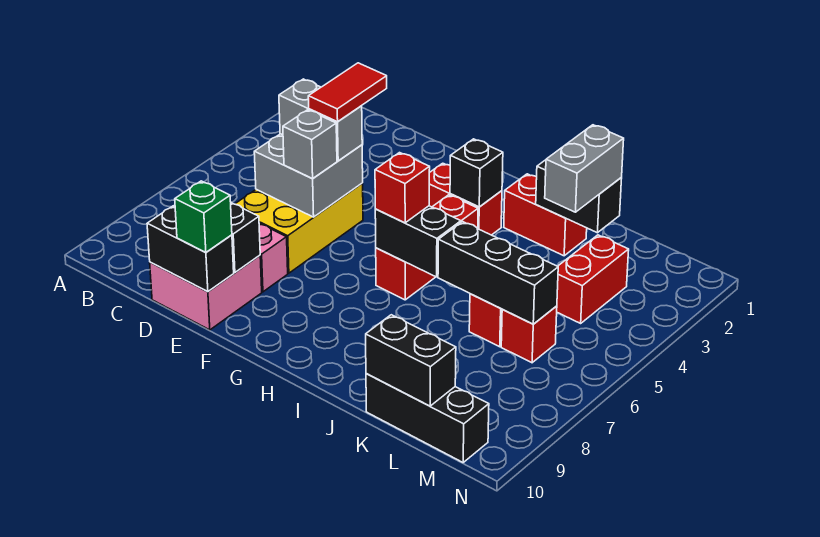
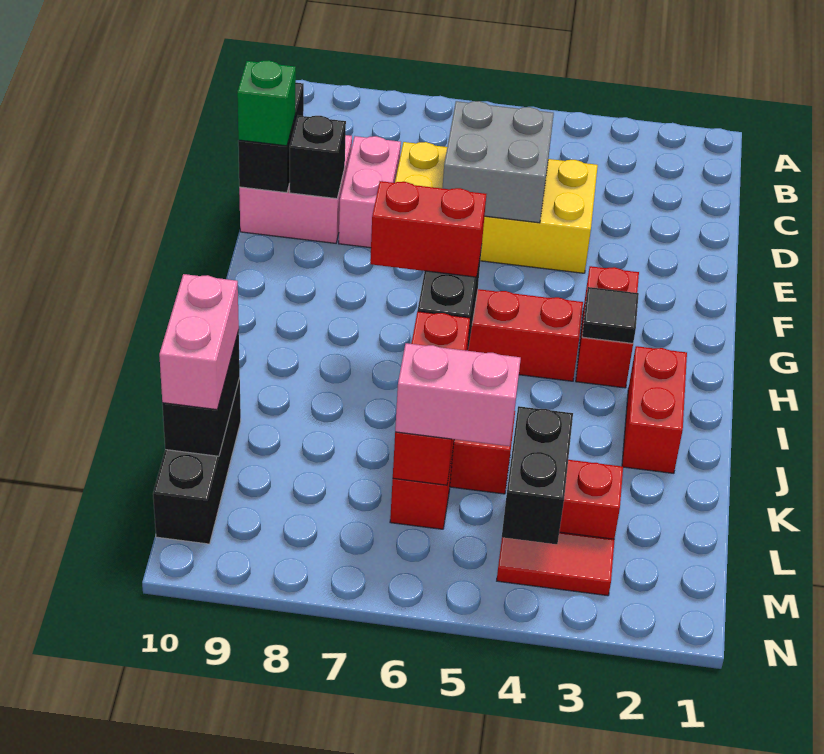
yellow brick D5:E7 level 1 -> yellow brick D4:E7 level 1
grey brick D5:E5 level 3 -> none
red tile E4:E5 level 4 -> red tile M3:M4 level 1
grey brick E6 level 3 -> none
black brick H3 level 2 -> black tile H3 level 2
red brick H6 level 3 -> red brick H6:H7 level 3
black brick J2:K2 level 2 -> black brick L4:M4 level 2
black brick J6:L6 level 2 -> red brick J6:L6 level 2
grey brick K2:K3 level 3 -> none
none -> pink brick K10:L10 level 3
none -> pink brick L5:L6 level 3

